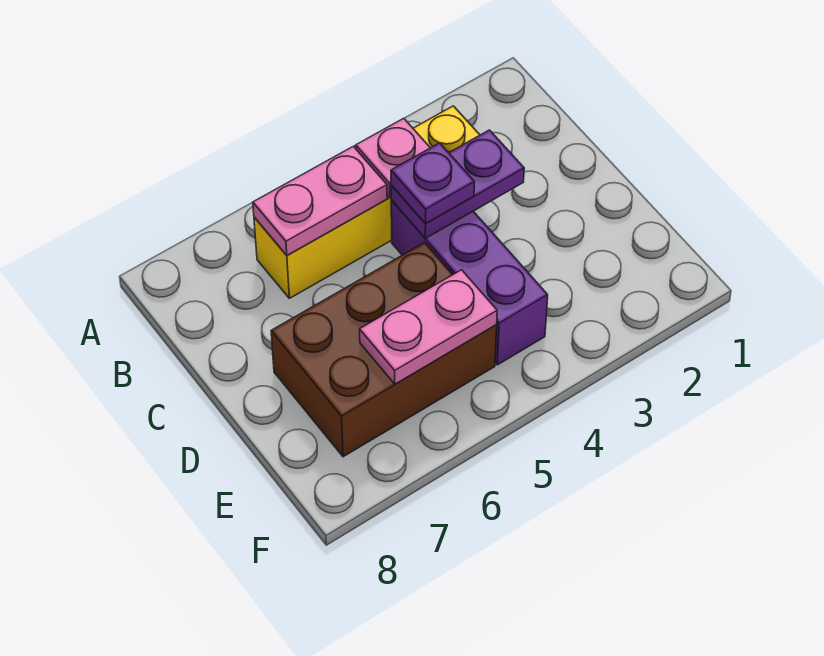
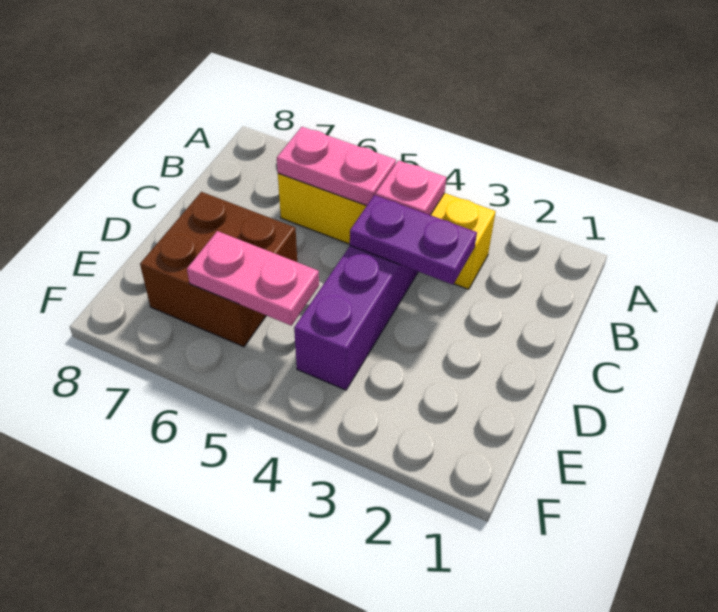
purple plate C4 level 3 -> none
brown brick D5:E7 level 1 -> brown brick D6:E7 level 1

